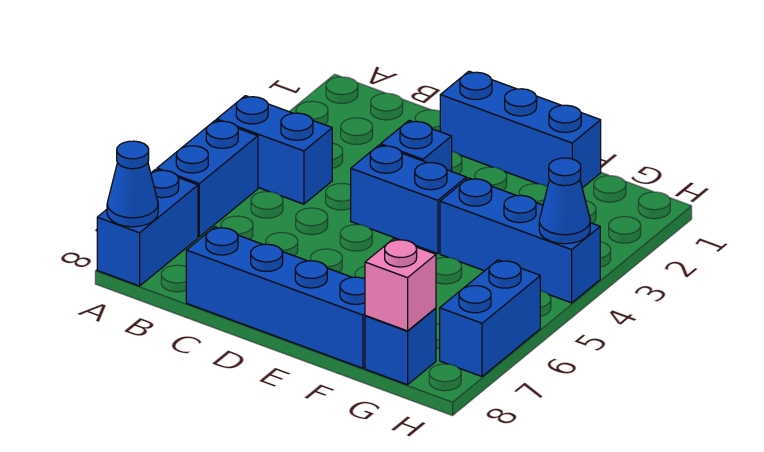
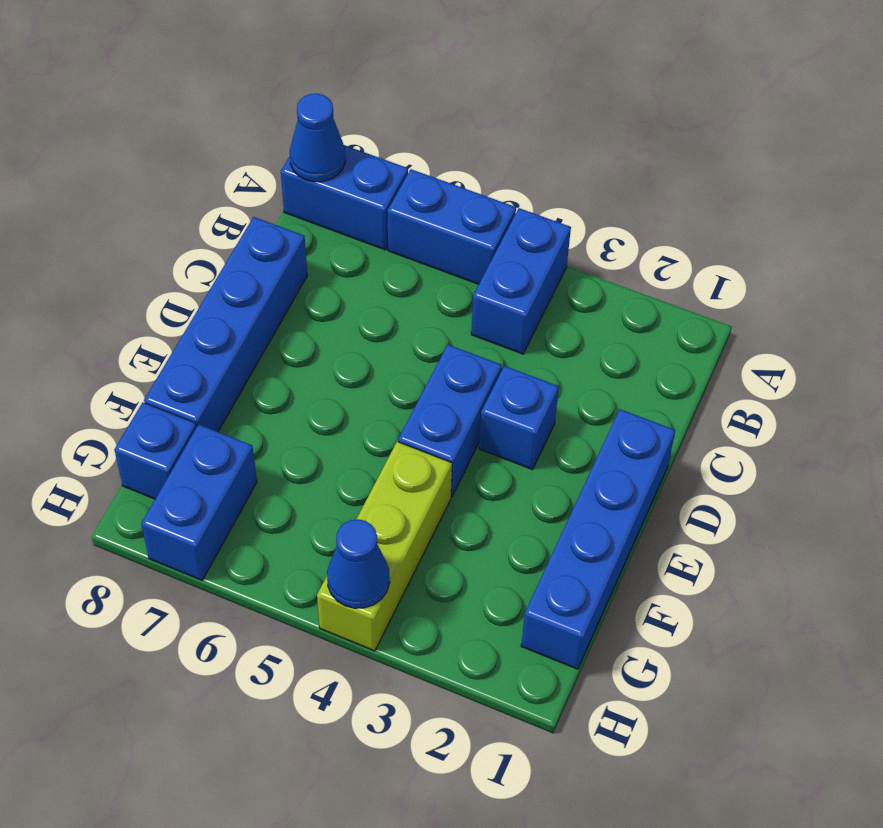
blue brick D1:F1 level 1 -> blue brick D1:G1 level 1
blue brick F4:H4 level 1 -> lime brick F4:H4 level 1
pink brick G8 level 2 -> none
blue brick H6:H7 level 1 -> blue brick G7:H7 level 1

